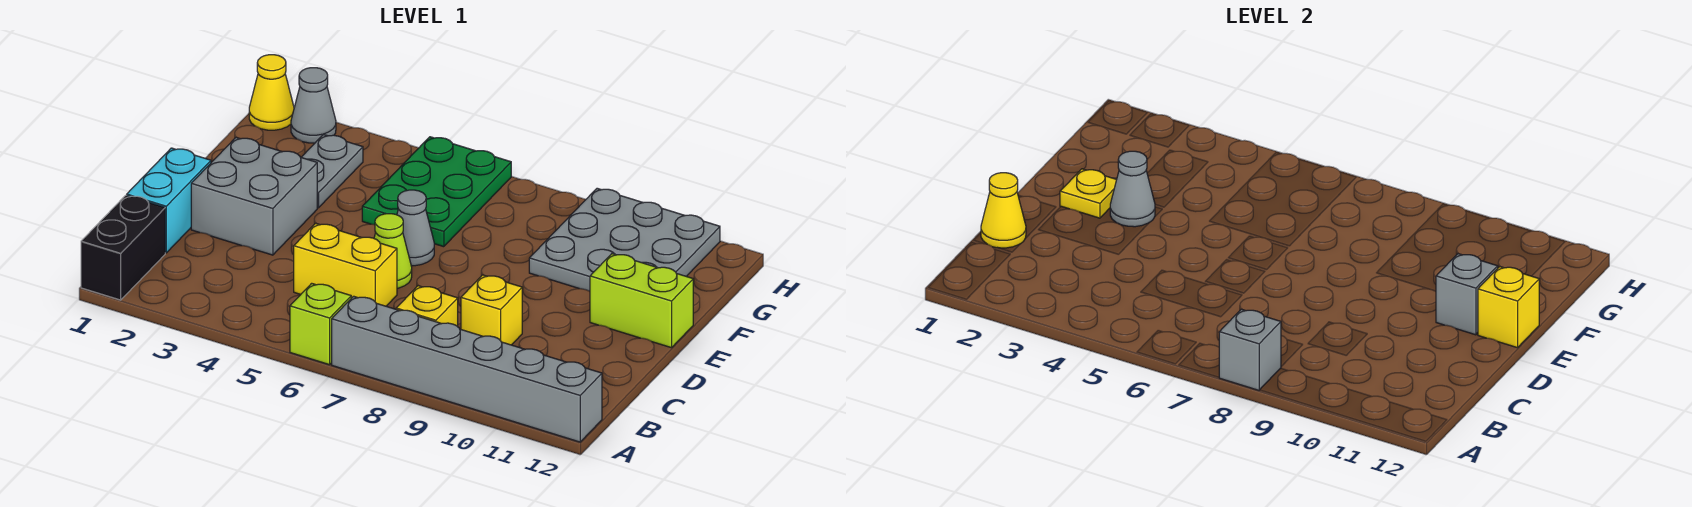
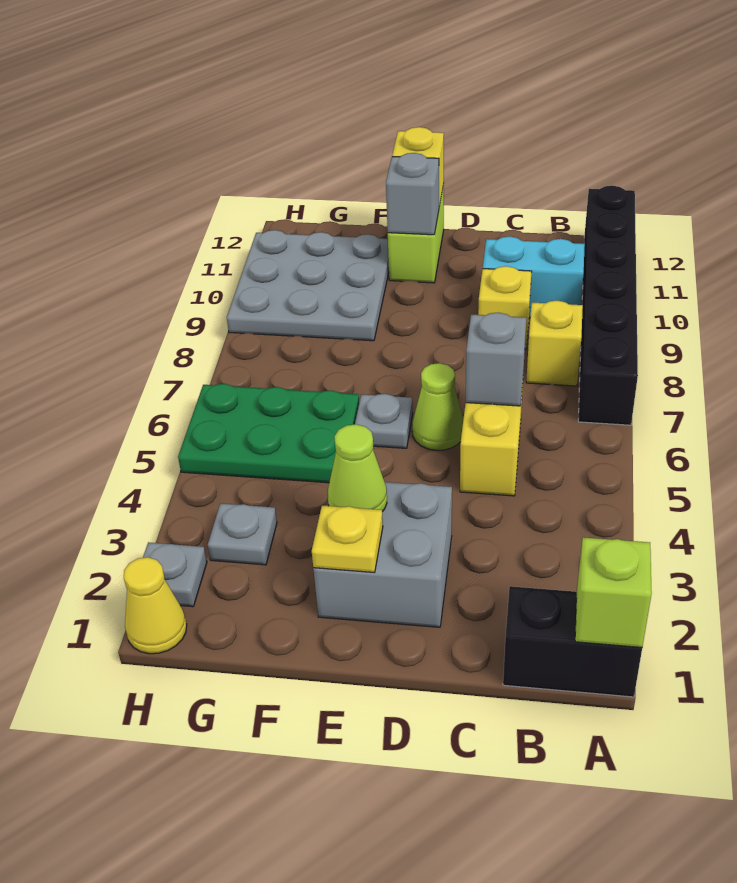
lime brick A6 level 1 -> lime brick A1 level 2
grey brick A7:A12 level 1 -> black brick A7:A12 level 1
grey brick A8 level 2 -> grey brick C6 level 2
cyan brick C1:D1 level 1 -> cyan brick B10:C10 level 1
yellow cone C1 level 2 -> none
grey cone E3 level 2 -> lime cone E3 level 2
grey cone E6 level 1 -> grey plate E6 level 1
grey plate F3:G3 level 1 -> grey plate G3 level 1
grey cone H2 level 1 -> grey plate H2 level 1

